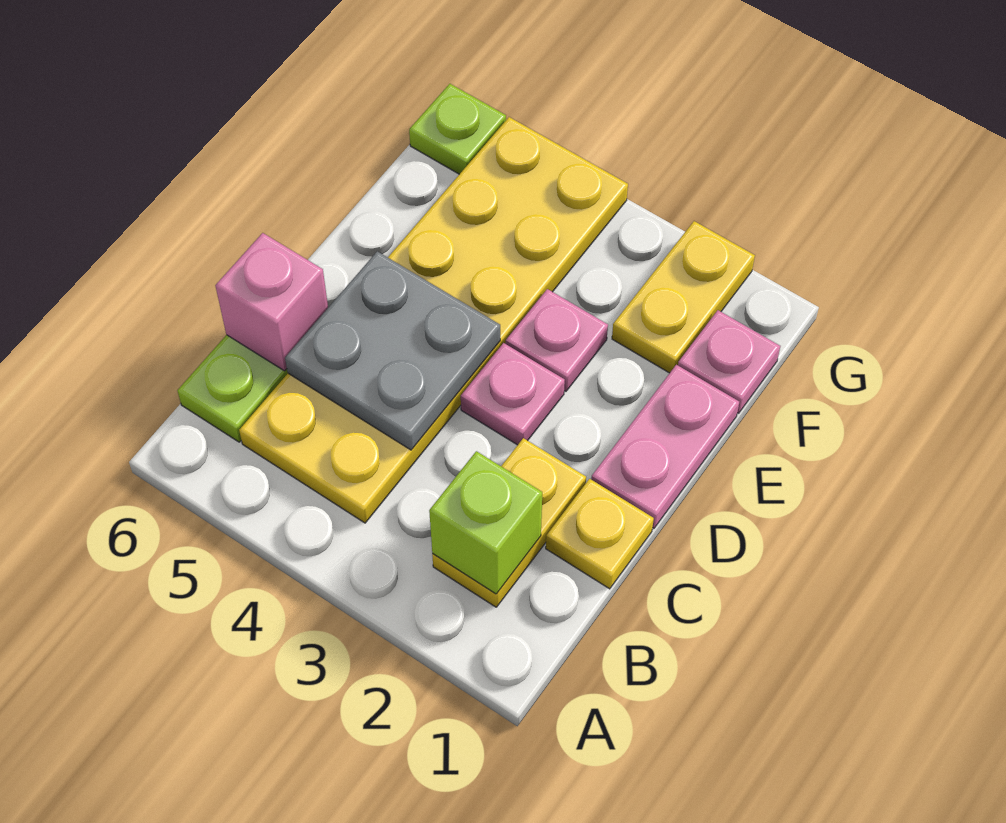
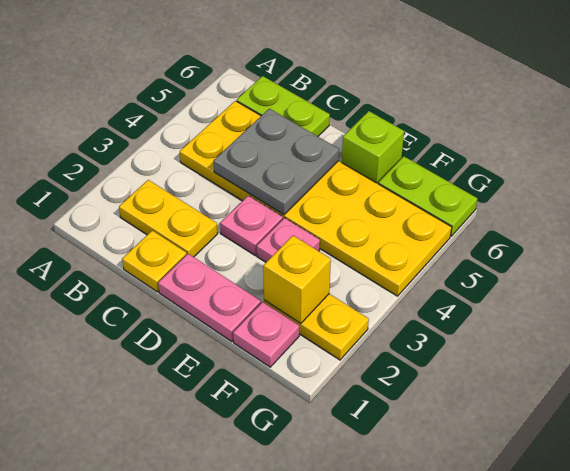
lime brick B2 level 2 -> lime brick E6 level 1
pink brick C6 level 2 -> none
none -> yellow brick F2 level 2
lime plate G6 level 1 -> lime plate F6:G6 level 1

